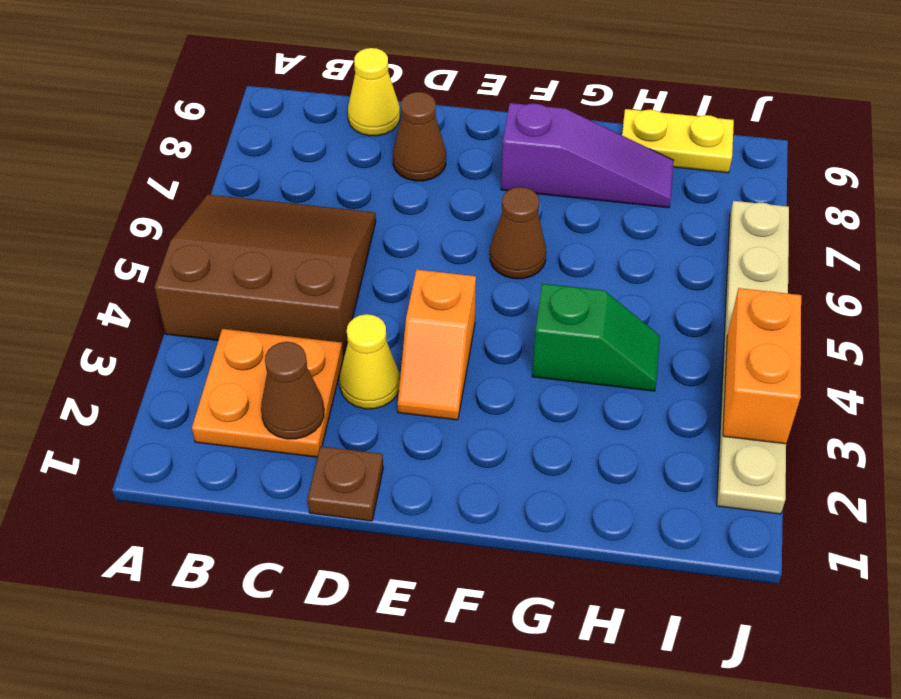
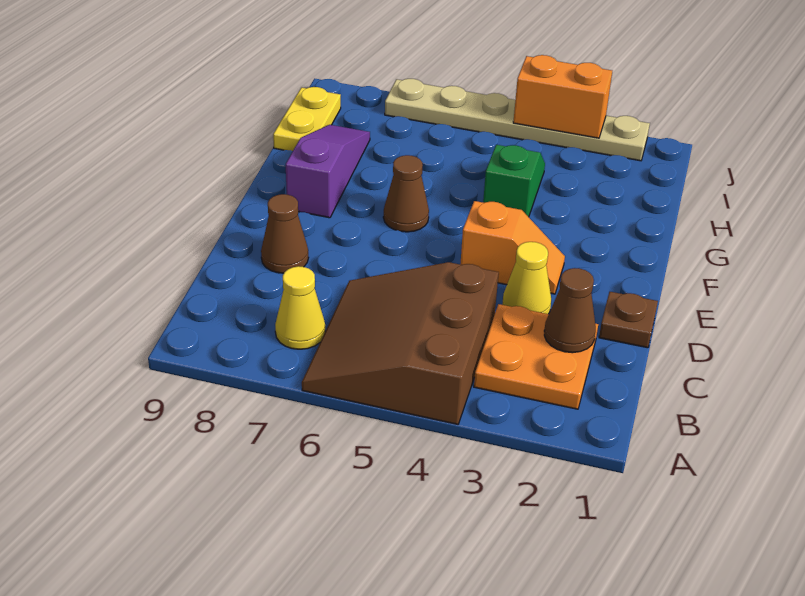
yellow cone C9 level 1 -> yellow cone B7 level 1

